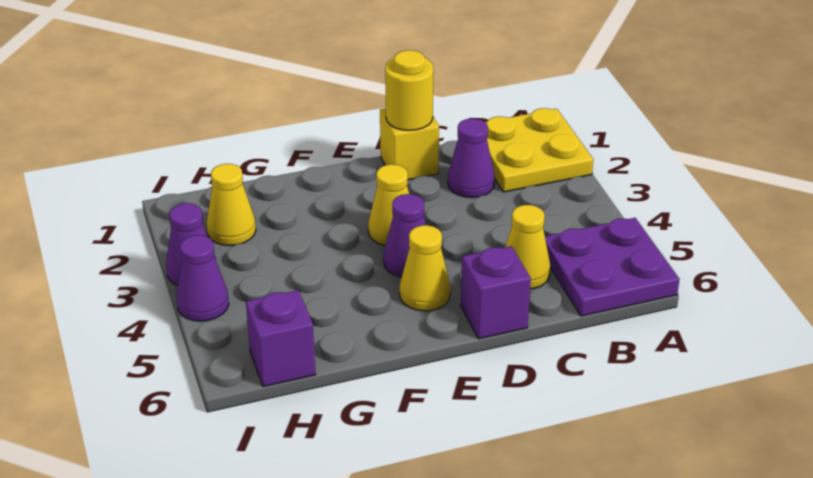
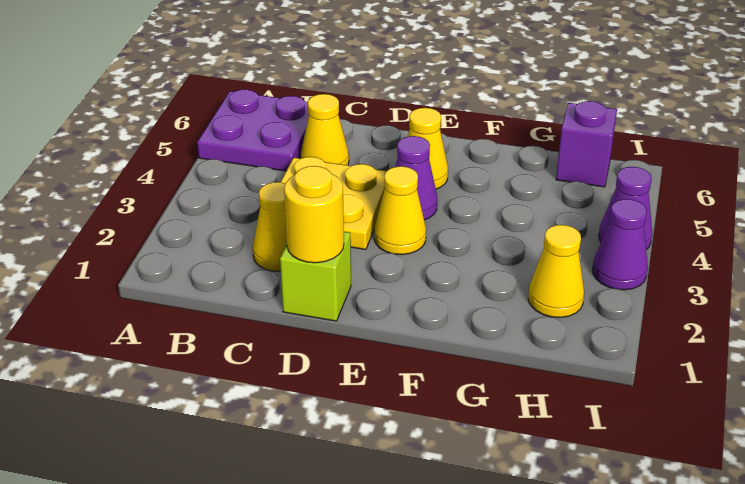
yellow plate A1:B2 level 1 -> yellow plate C3:D4 level 1
purple cone C2 level 1 -> yellow cone C2 level 1
yellow brick D1 level 1 -> lime brick D1 level 1
purple brick D6 level 1 -> none

